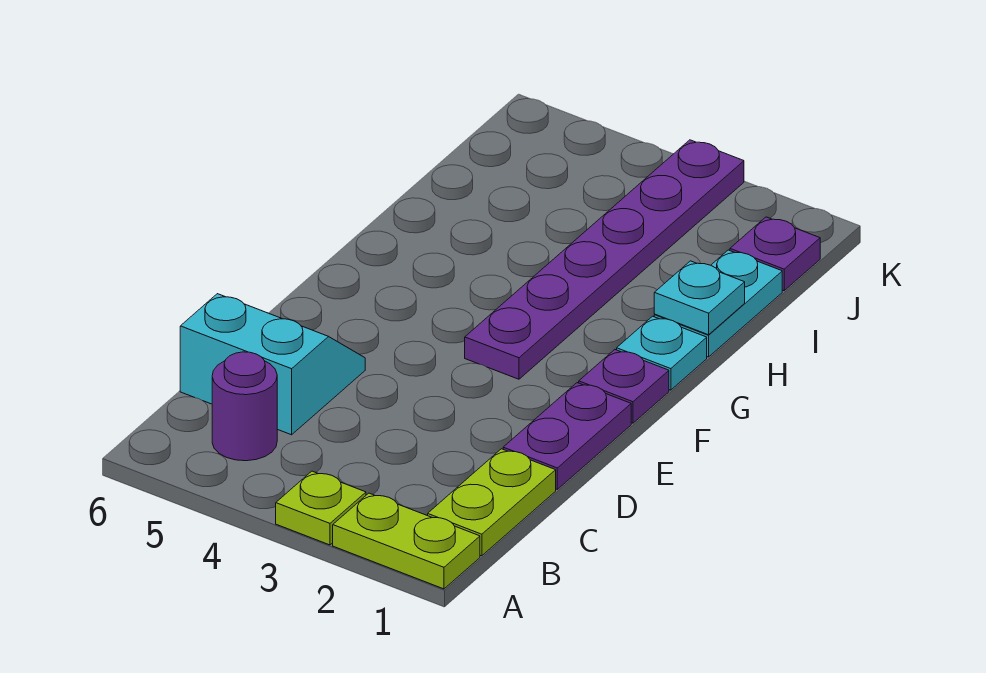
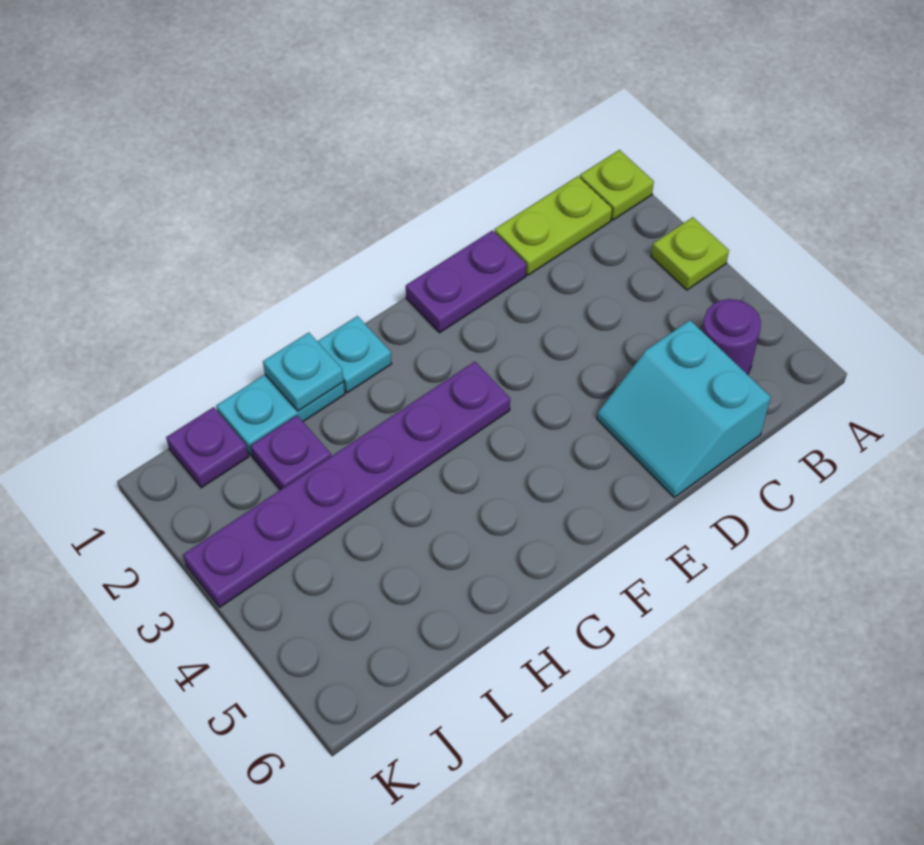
lime plate A1:A2 level 1 -> lime plate A1 level 1
purple plate F1 level 1 -> purple plate I2 level 1

